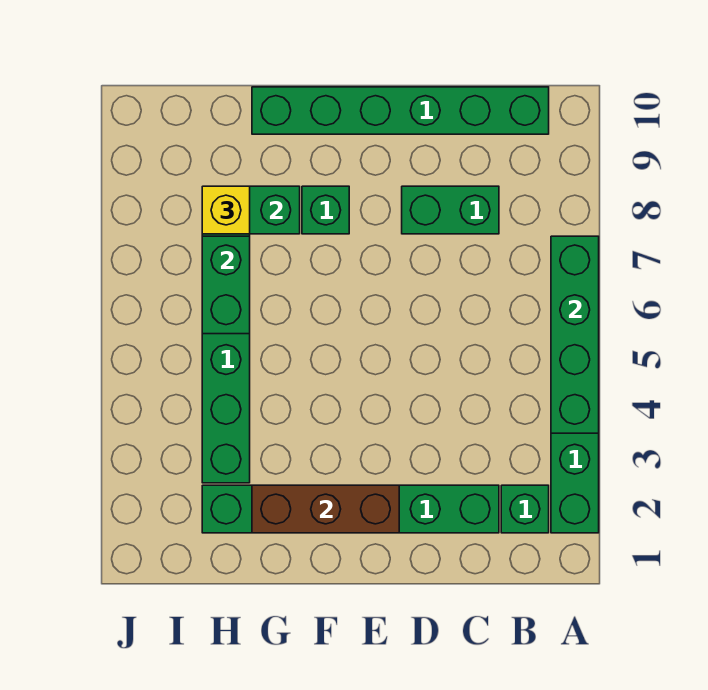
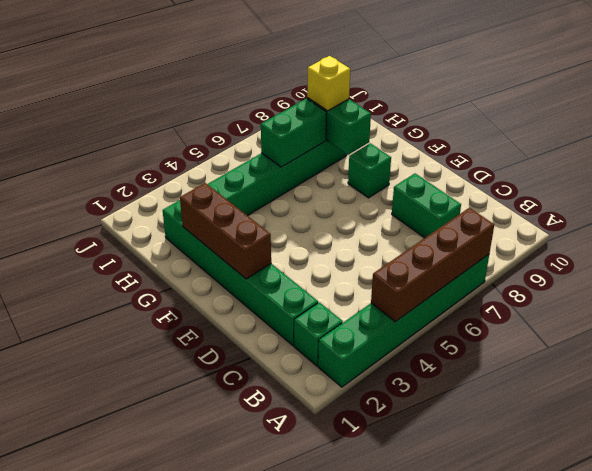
green brick A4:A7 level 2 -> brown brick A4:A7 level 2
green brick B10:G10 level 1 -> none

